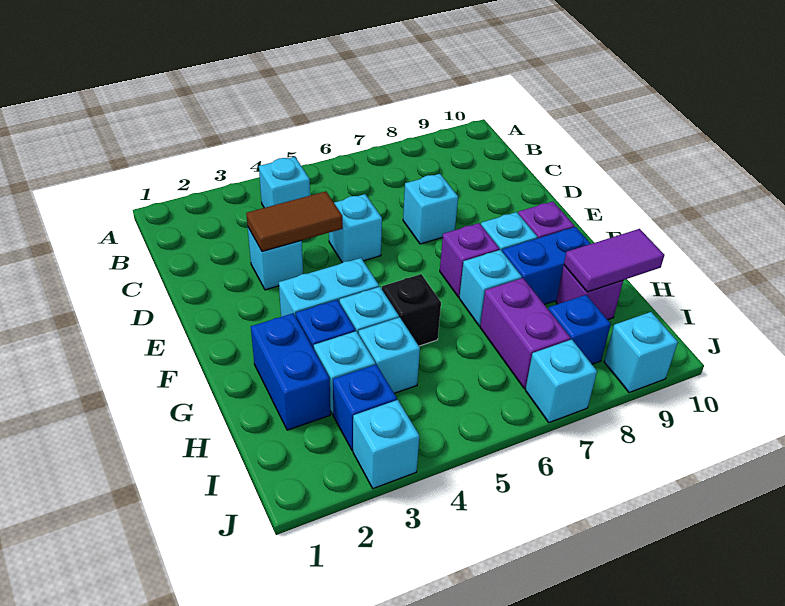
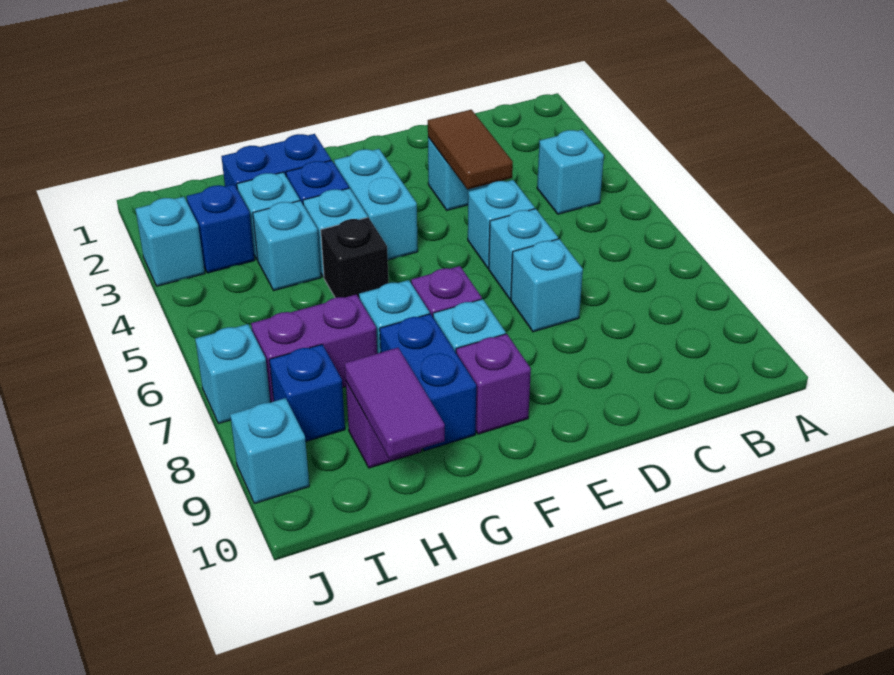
none -> cyan brick D6 level 1

